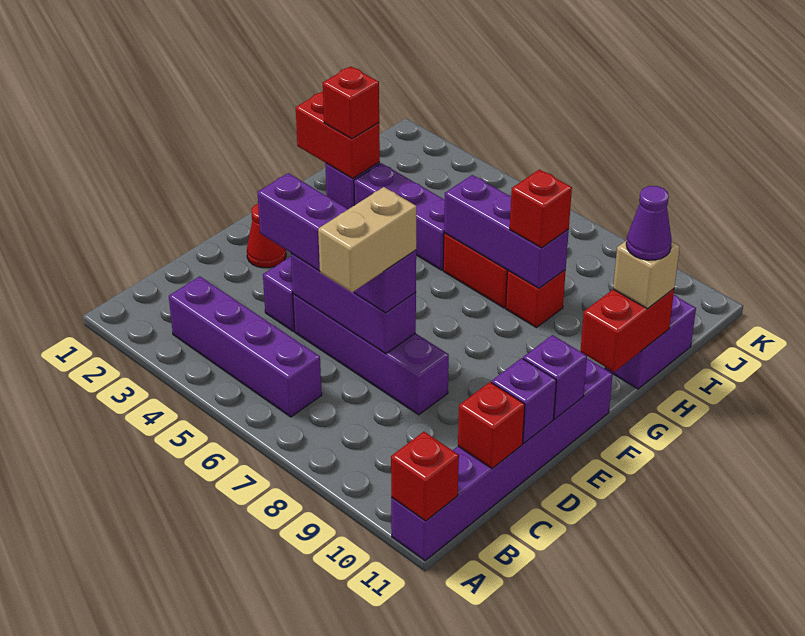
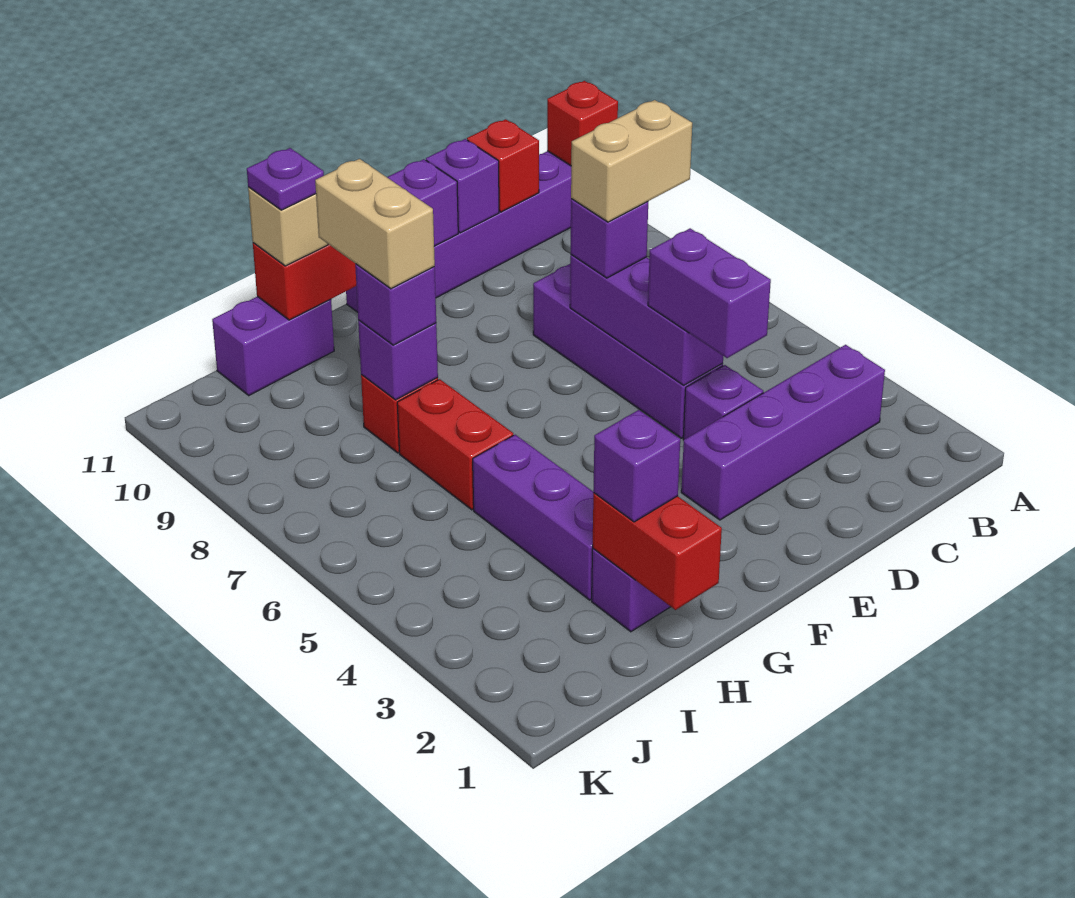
purple brick B3:B6 level 1 -> purple brick B3:E3 level 1
red cone E2 level 1 -> none
red brick H2 level 3 -> purple brick H2 level 3
purple brick H6:H8 level 2 -> purple brick H8 level 2
red brick H8 level 3 -> purple brick H8 level 3
none -> tan brick H8:H9 level 4
purple cone H11 level 4 -> purple plate H11 level 4

